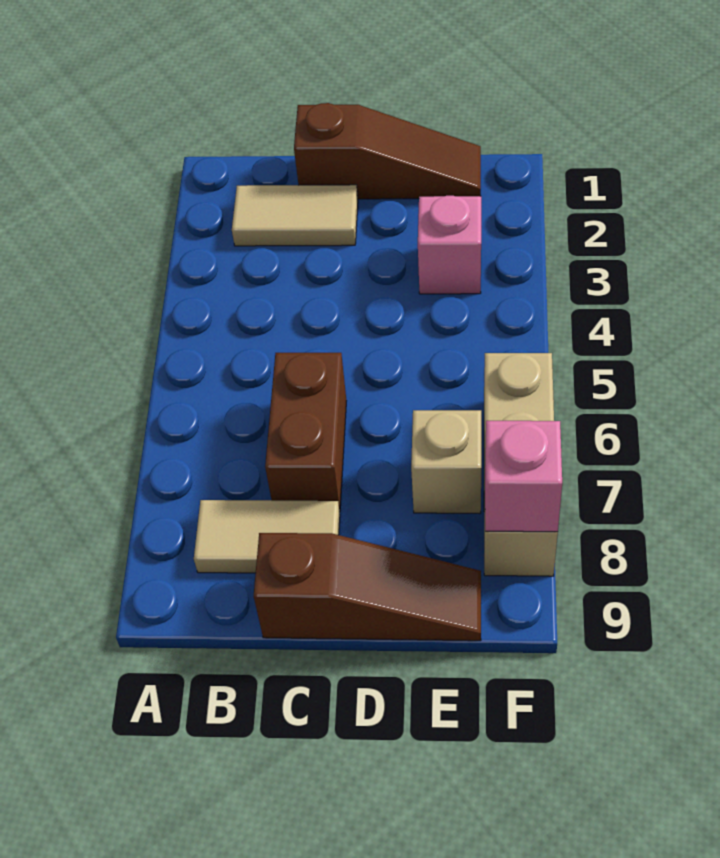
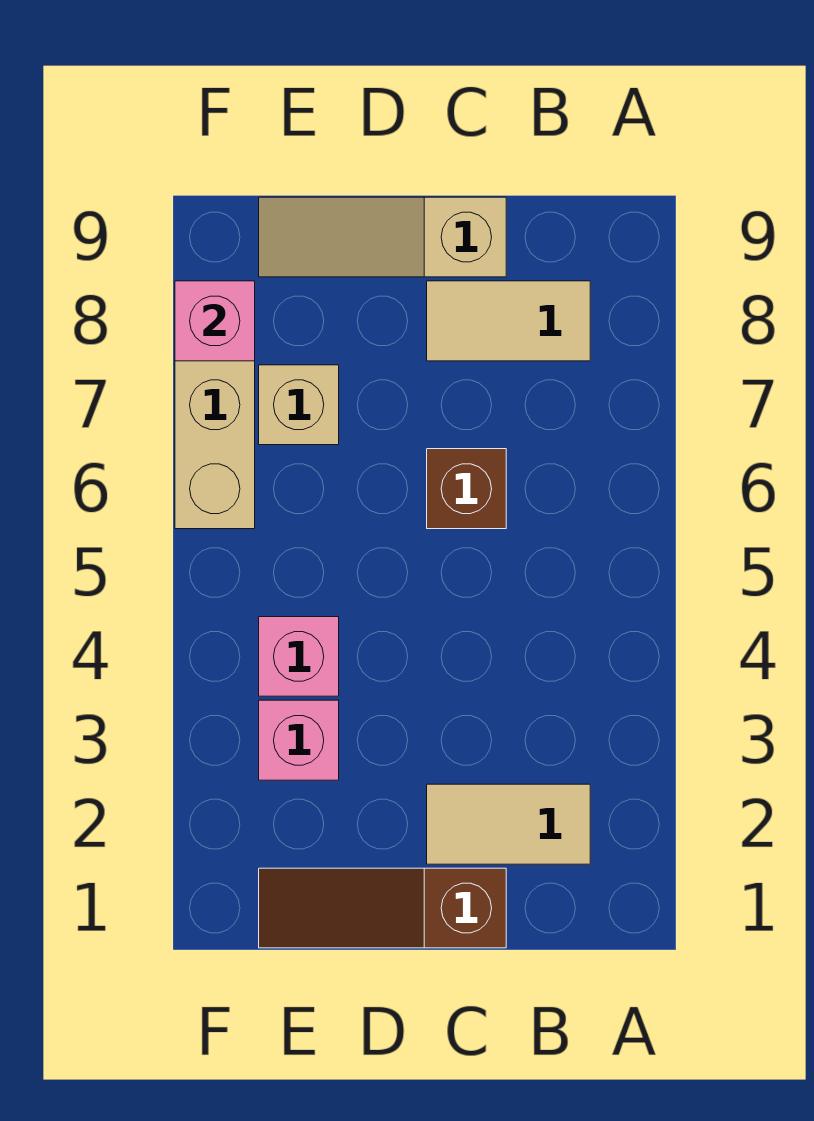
brown brick C6:C7 level 1 -> brown brick C6 level 1
brown slope C9:E9 level 1 top C -> tan slope C9:E9 level 1 top C
none -> pink brick E4 level 1

